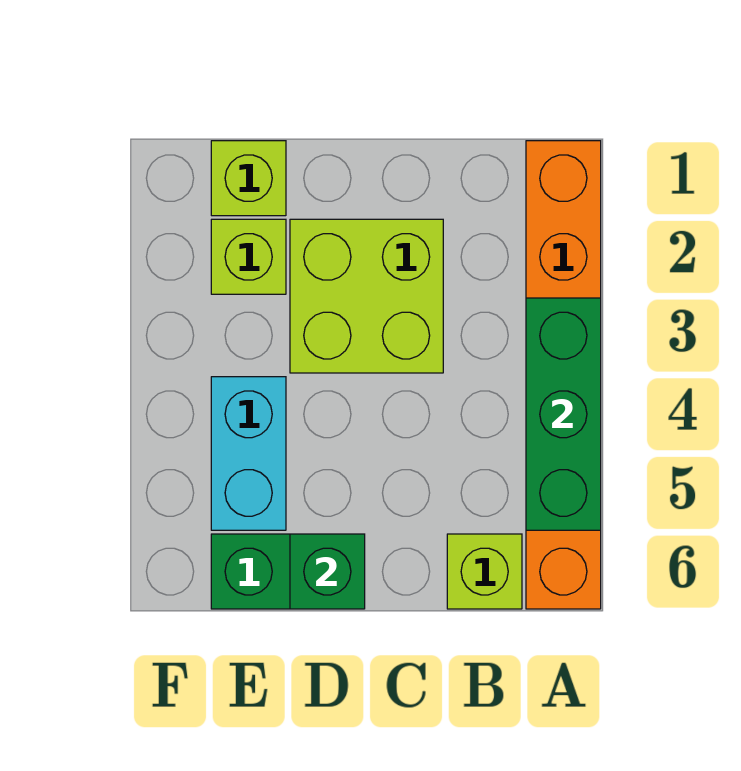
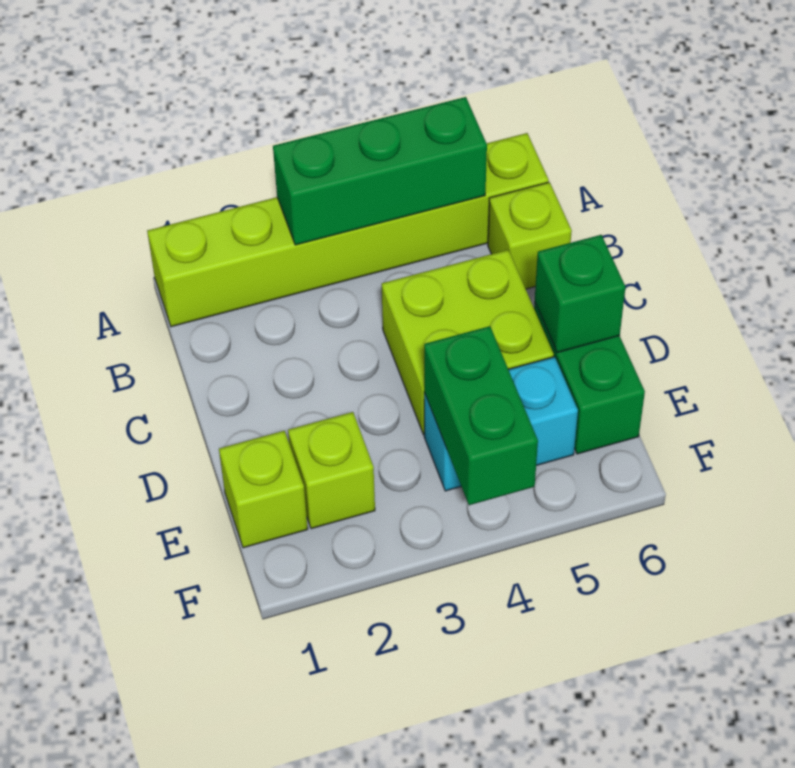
orange brick A1:A6 level 1 -> lime brick A1:A6 level 1
lime brick C2:D3 level 1 -> lime brick C4:D5 level 1
none -> green brick E4:F4 level 2

